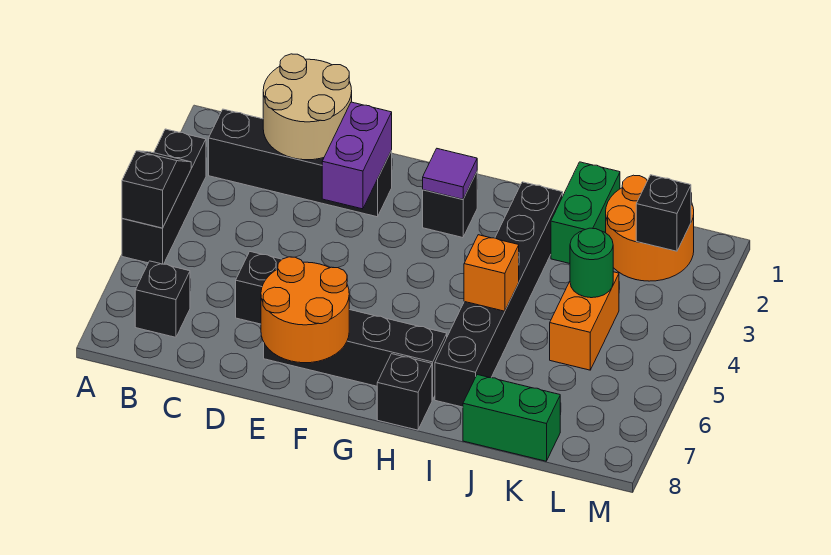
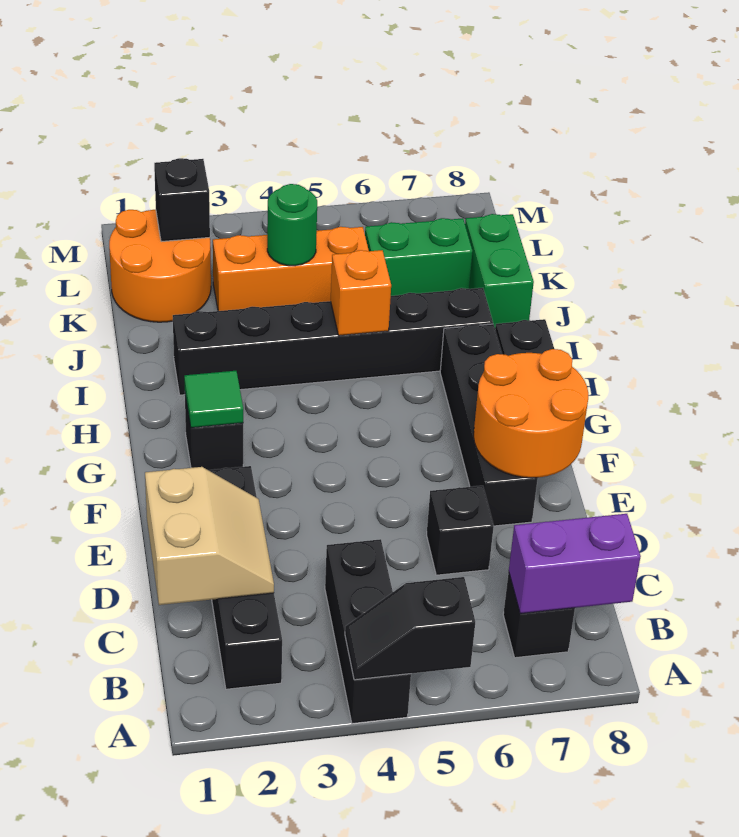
black brick A3:A5 level 1 -> black brick A4:C4 level 1
tan round brick C1:D2 level 2 -> tan slope C1:D2 level 2 top 1
purple brick E2:E3 level 2 -> purple brick B7:B8 level 2
purple tile G2 level 2 -> green tile G2 level 2
green brick J1:J2 level 1 -> green brick K6:K7 level 1
orange brick K4:K5 level 1 -> orange brick K3:K5 level 1

